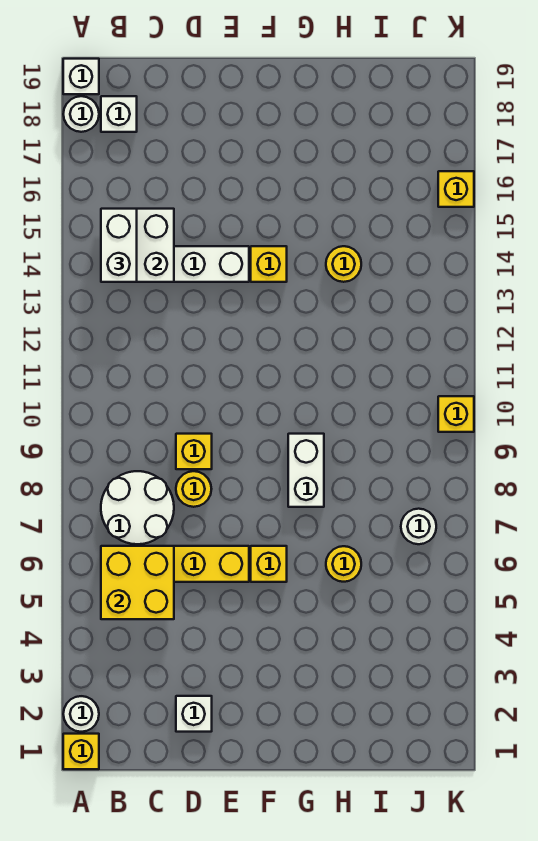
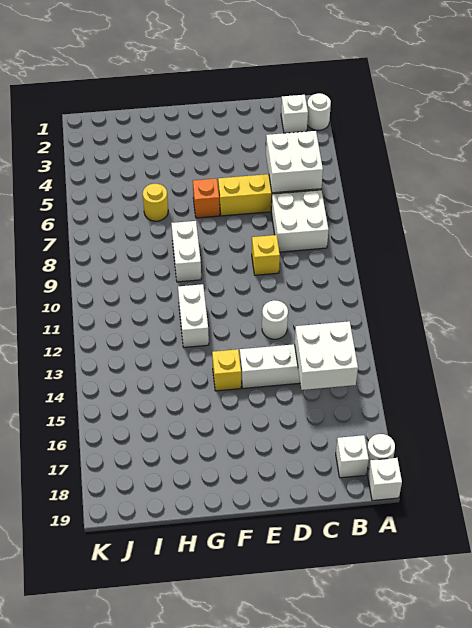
yellow brick A1 level 1 -> none
yellow brick B5:C6 level 2 -> white brick B5:C6 level 2
white round brick B7:C8 level 1 -> white brick B7:C8 level 1
white brick B14:B15 level 3 -> white brick G11:G12 level 1
white brick D2 level 1 -> white brick B2 level 1
yellow round brick D8 level 1 -> none
yellow brick F6 level 1 -> orange brick F6 level 1
yellow round brick H14 level 1 -> none
white round brick J7 level 1 -> white round brick D12 level 1
yellow brick K10 level 1 -> none
yellow brick K16 level 1 -> none

